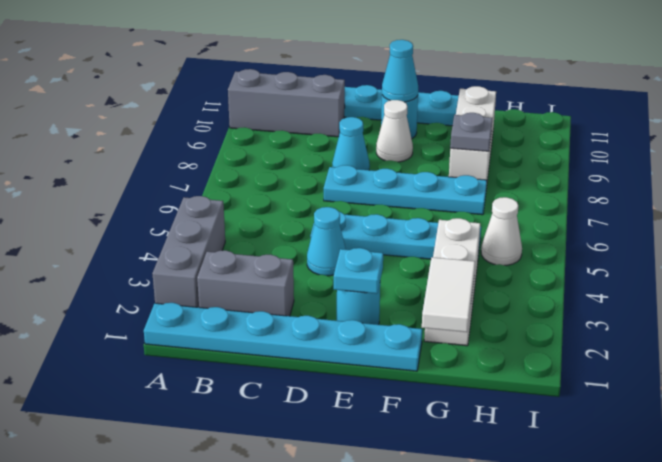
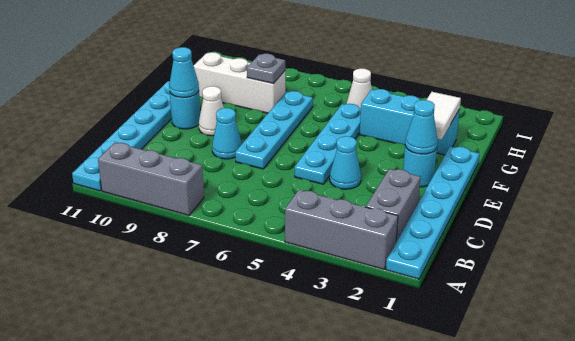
grey brick A10:C10 level 1 -> grey brick A8:A10 level 1
cyan plate E2 level 2 -> cyan cone E2 level 2
white tile G1:G2 level 2 -> white tile F2:G2 level 2
white brick G2:G4 level 1 -> cyan brick G2:G4 level 1

